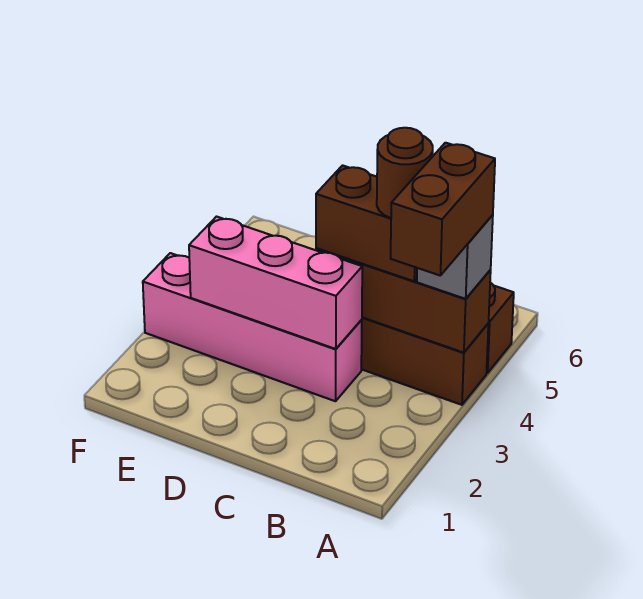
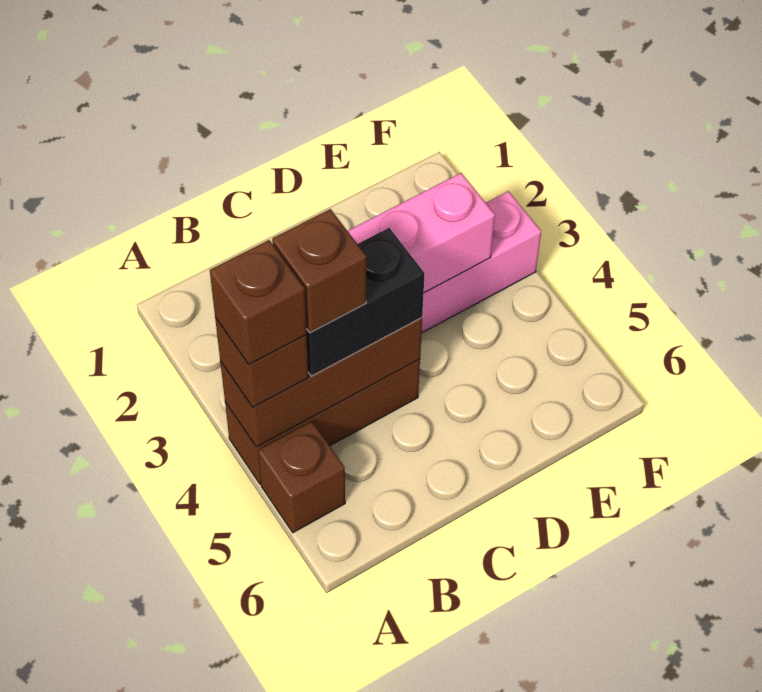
brown brick A3:A4 level 4 -> brown brick A4 level 4
grey brick A4 level 3 -> brown brick A4 level 3
brown brick B4:C4 level 3 -> black brick B4:C4 level 3
brown round brick B4 level 4 -> brown brick B4 level 4

